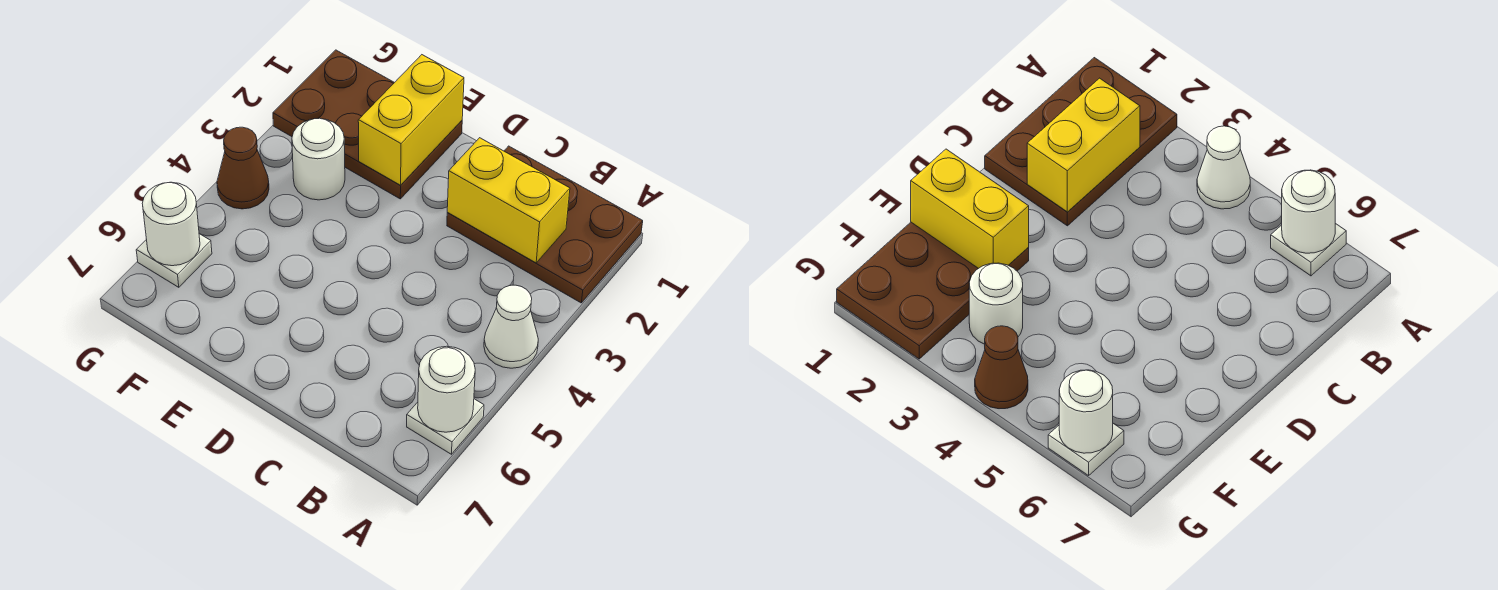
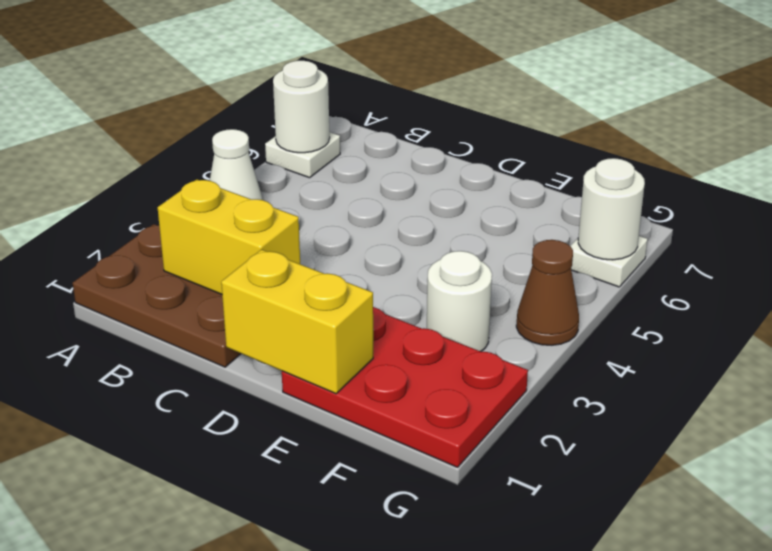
brown plate E1:G2 level 1 -> red plate E1:G2 level 1
yellow brick E1:E2 level 2 -> yellow brick D1:E1 level 2

